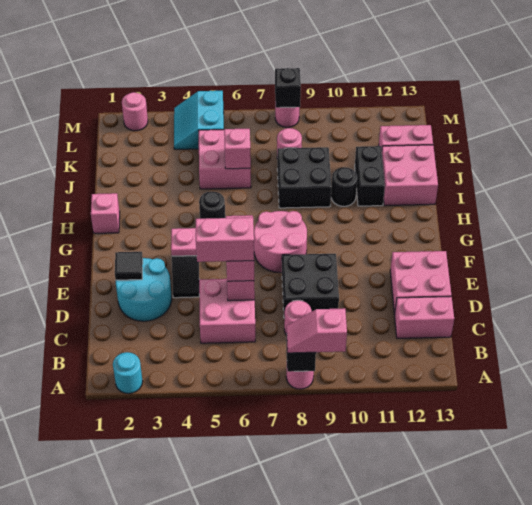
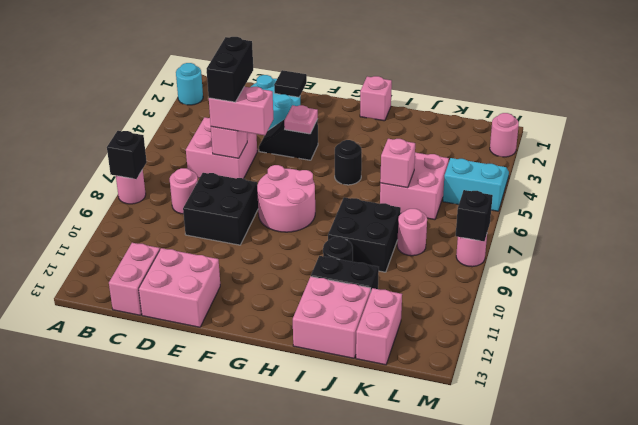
pink slope A8:A9 level 3 top 9 -> none
pink brick D5:D6 level 4 -> black brick D5:D6 level 4

